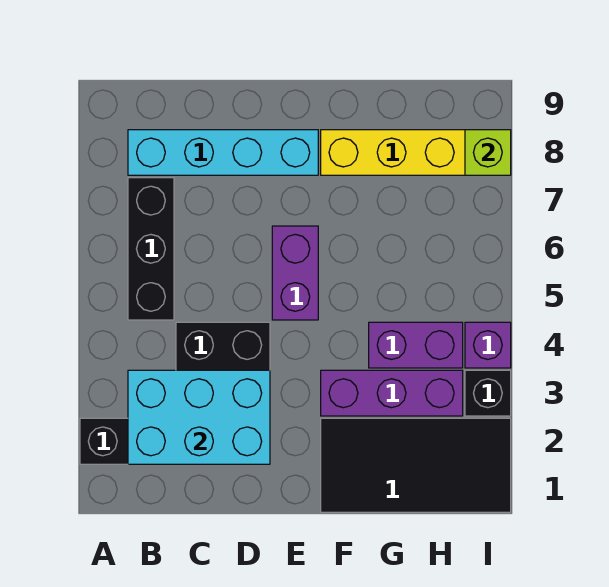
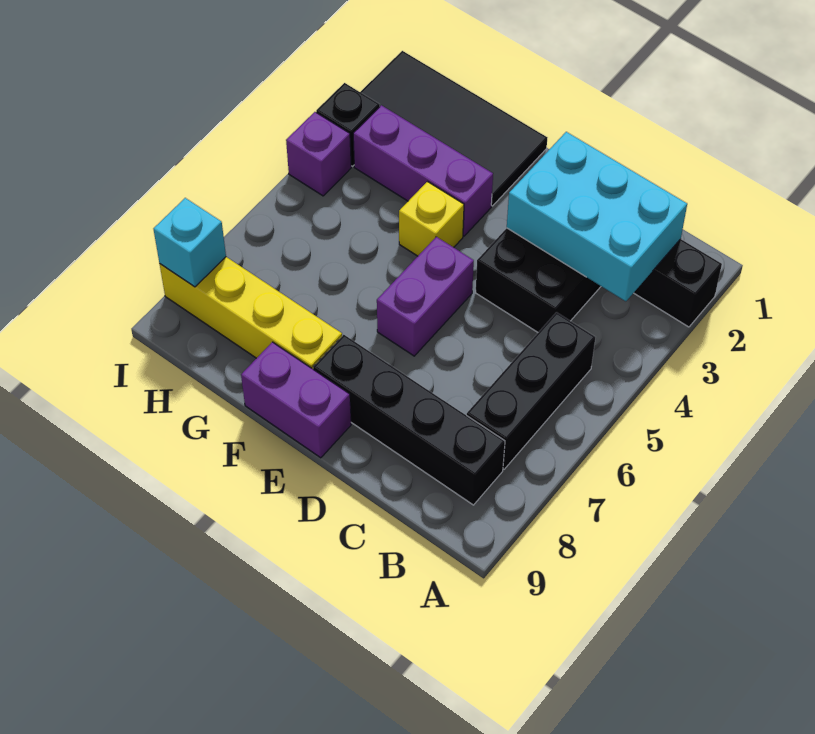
cyan brick B8:E8 level 1 -> black brick B8:E8 level 1
none -> yellow brick F4 level 1
purple brick G4:H4 level 1 -> purple brick E9:F9 level 1
lime brick I8 level 2 -> cyan brick I8 level 2

